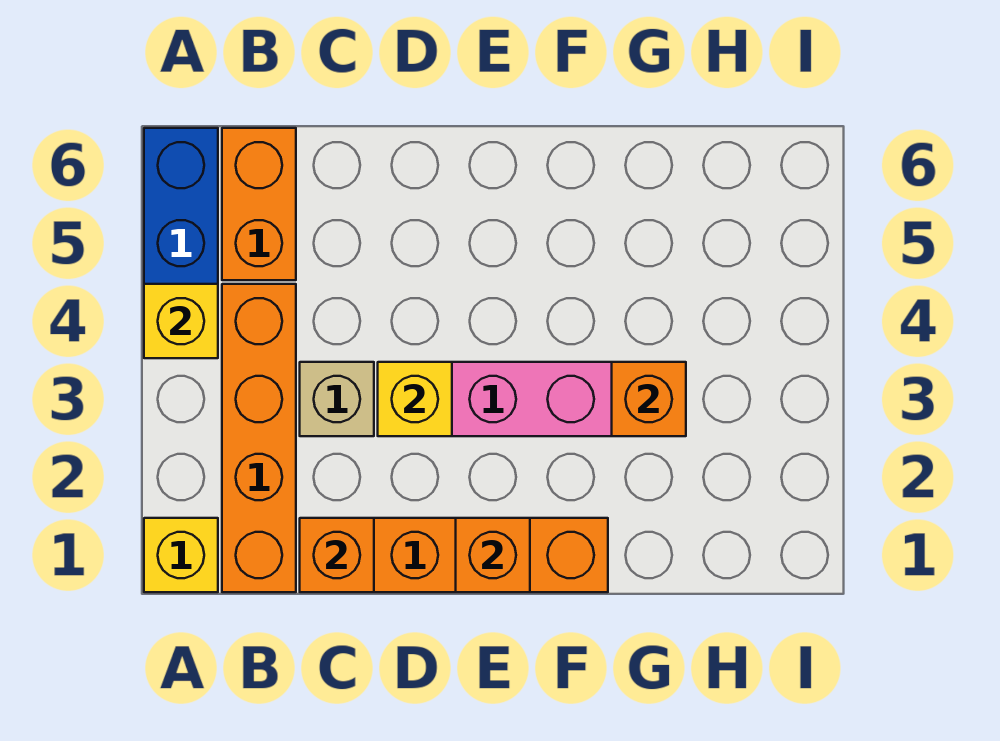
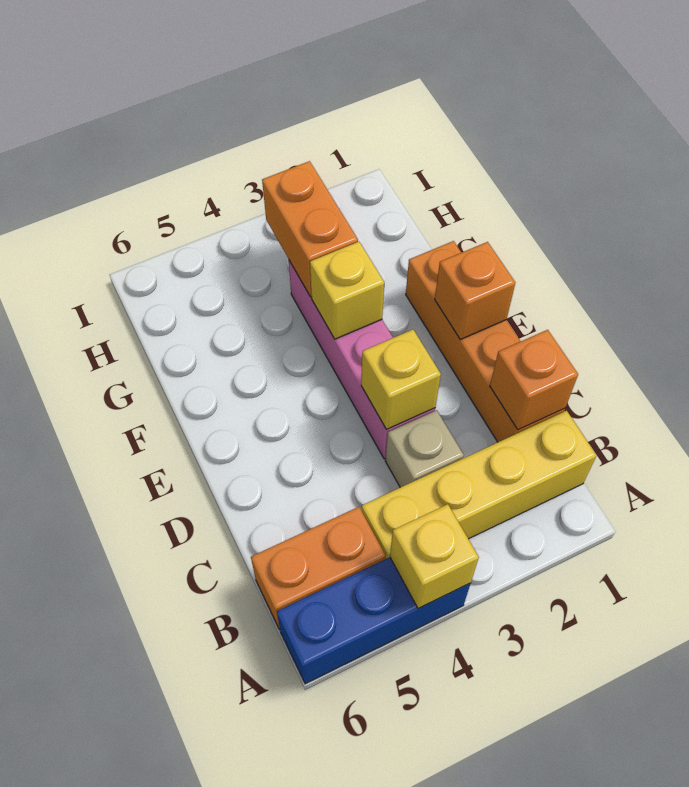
yellow brick A1 level 1 -> yellow brick F3 level 2
orange brick B1:B4 level 1 -> yellow brick B1:B4 level 1
orange brick G3 level 2 -> orange brick G3:H3 level 2

